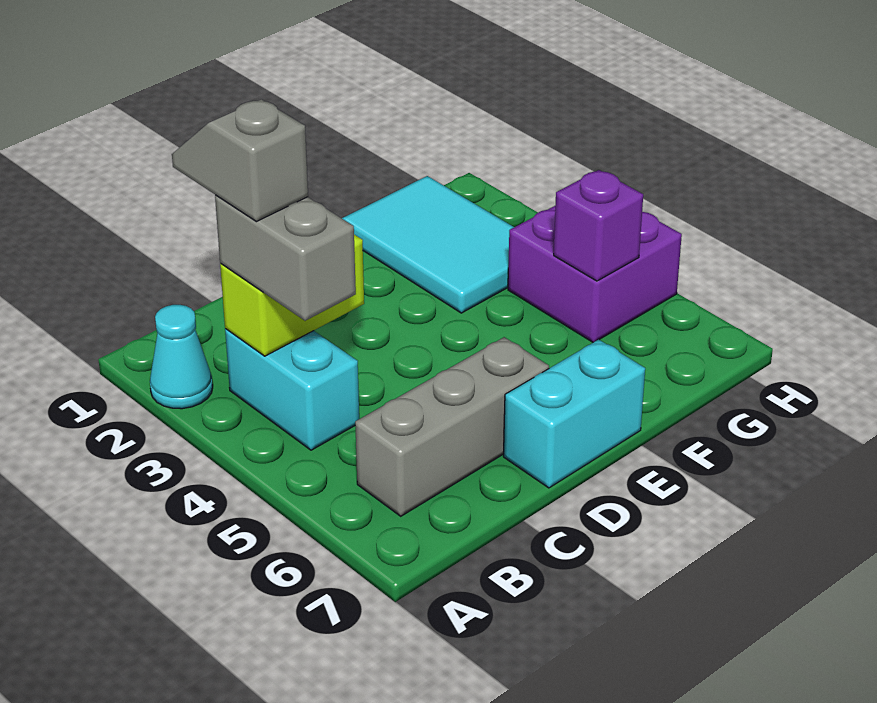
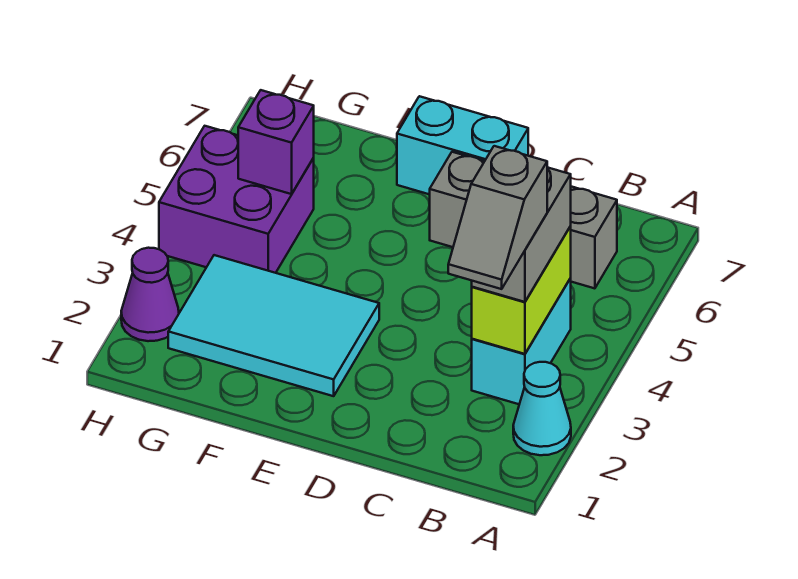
lime brick B3:C3 level 2 -> lime brick B3:B4 level 2
cyan tile F1:G3 level 1 -> cyan tile E2:G3 level 1
none -> purple cone H2 level 1

